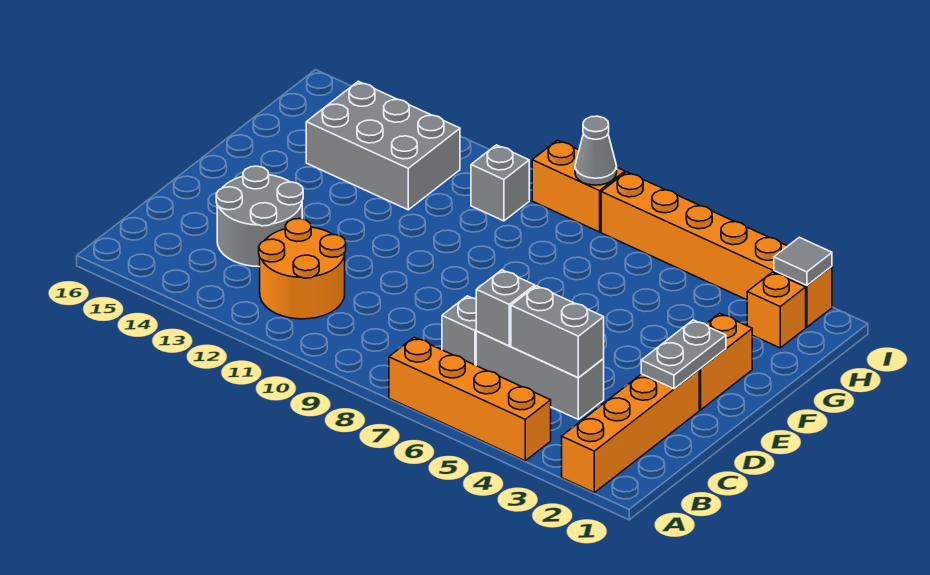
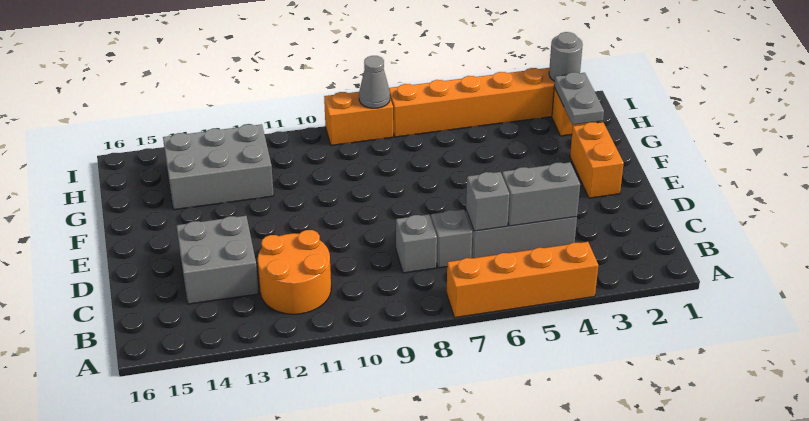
orange brick A2:D2 level 1 -> none
grey round brick C13:D14 level 1 -> grey brick C13:D14 level 1
grey plate D2:E2 level 2 -> grey plate G2:H2 level 2
grey brick H10 level 1 -> grey brick C8 level 1
grey tile I2 level 2 -> grey round brick I2 level 2

